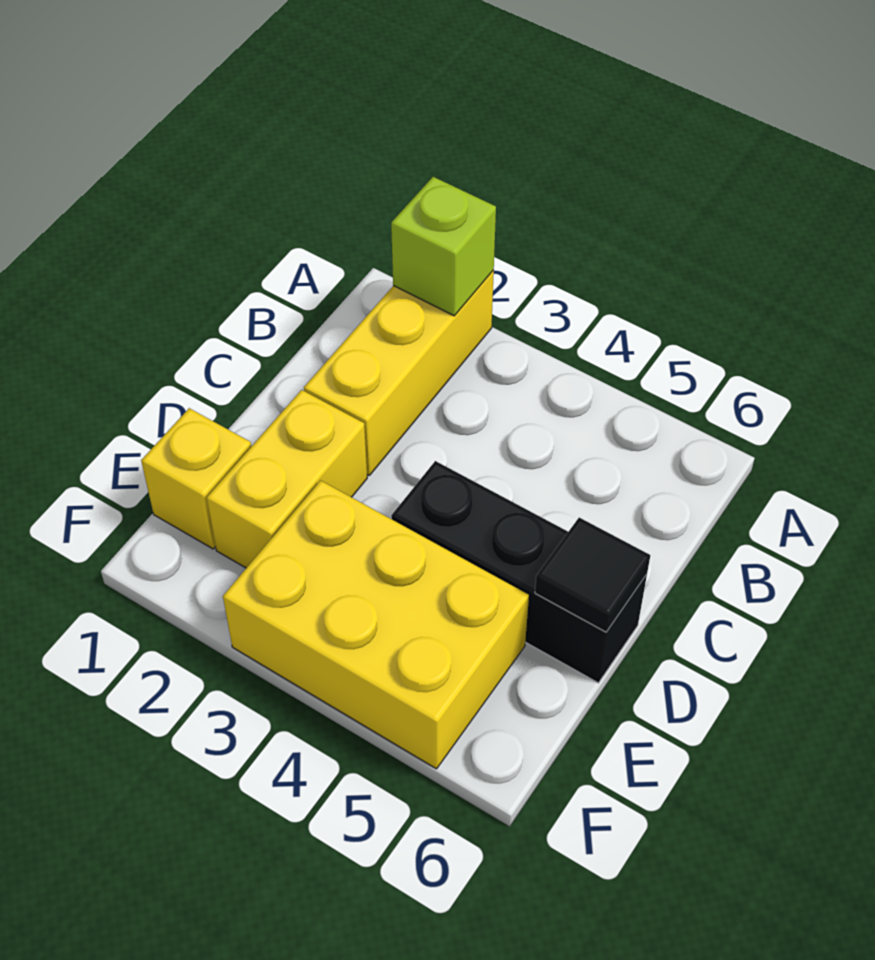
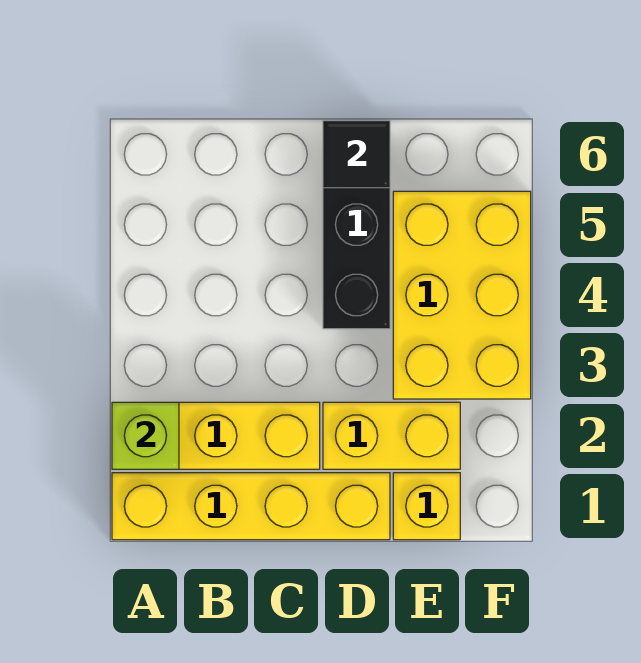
none -> yellow brick A1:D1 level 1

